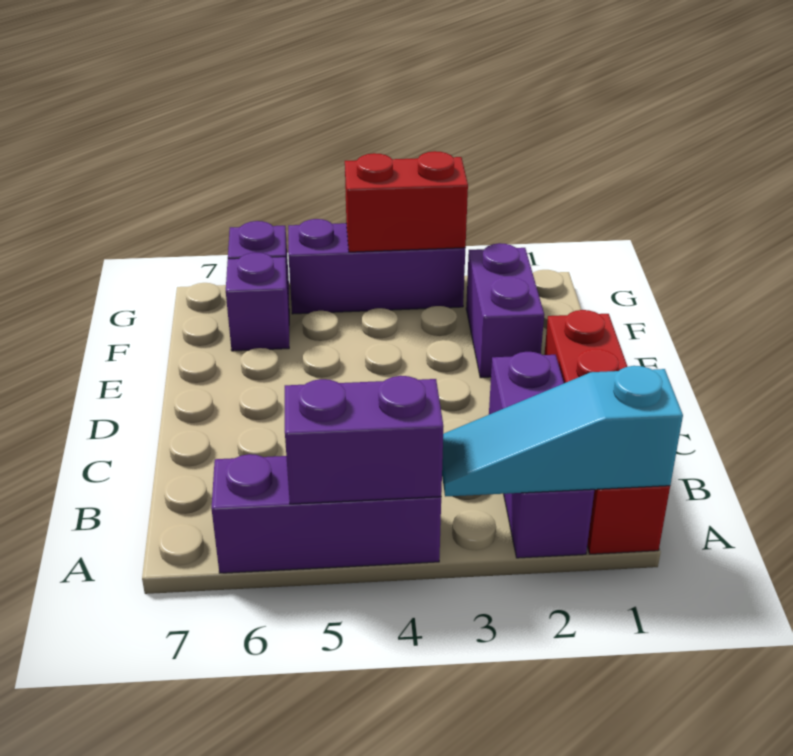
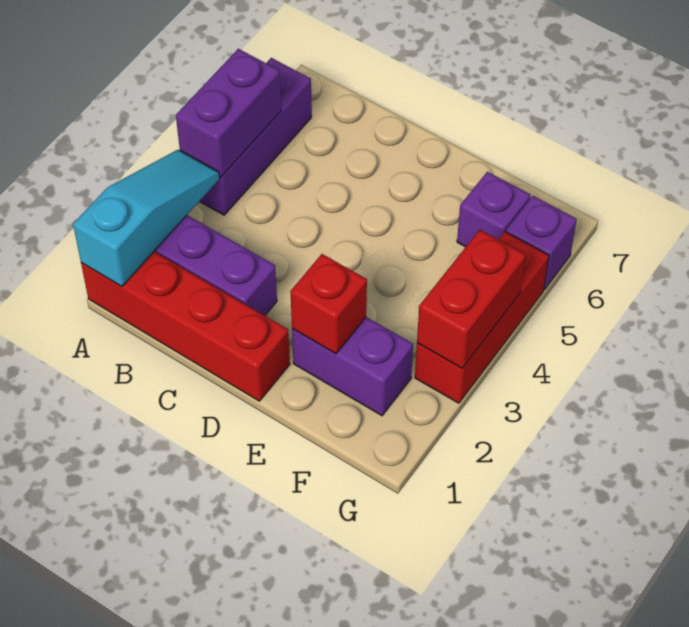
none -> red brick E2 level 2
purple brick G3:G5 level 1 -> red brick G3:G5 level 1

